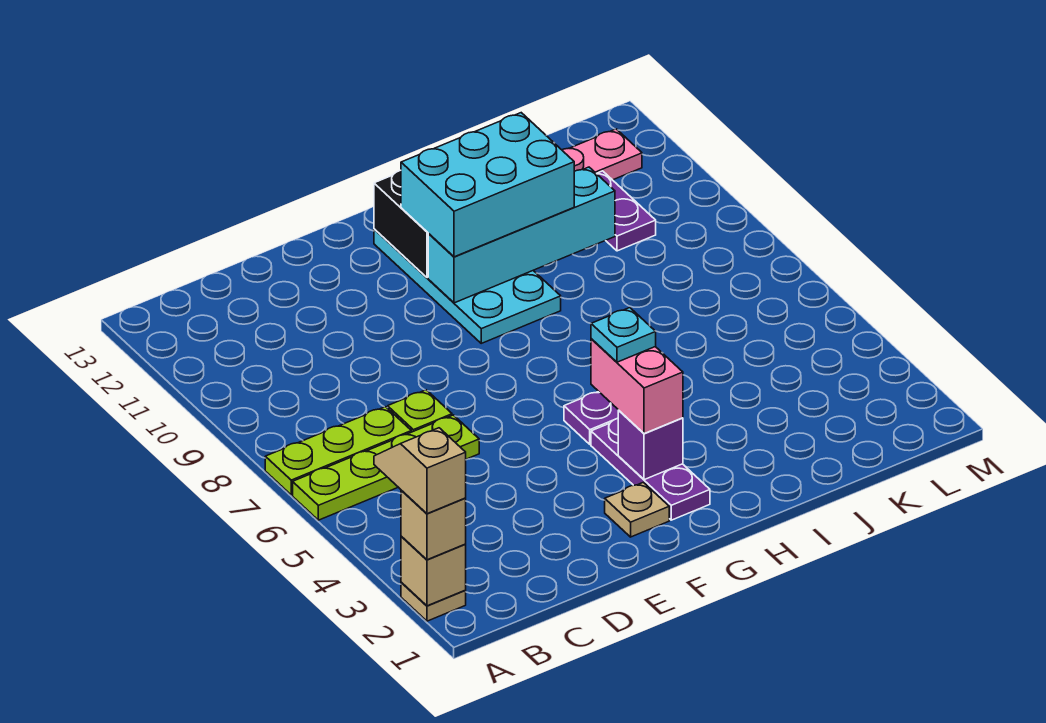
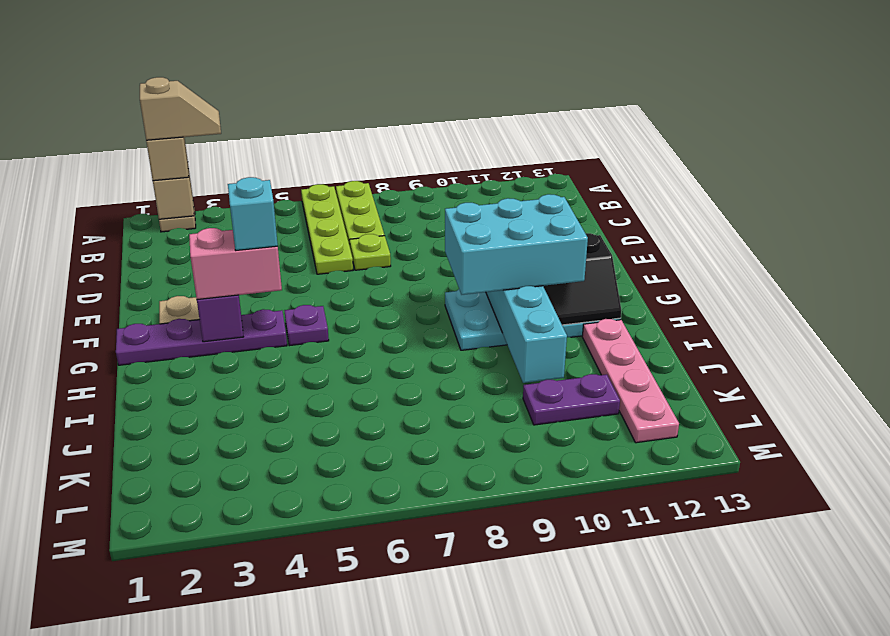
purple plate G2:G4 level 1 -> purple plate G1:G4 level 1
cyan plate G4 level 4 -> cyan brick G4 level 4
cyan brick G10:I11 level 3 -> cyan brick G9:H11 level 3

